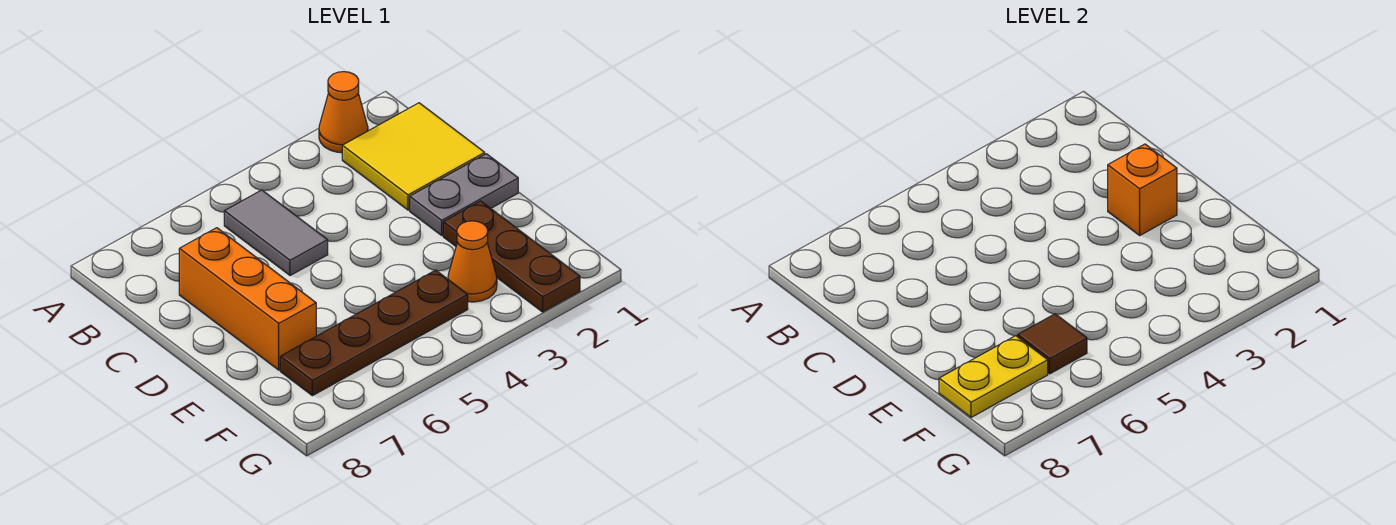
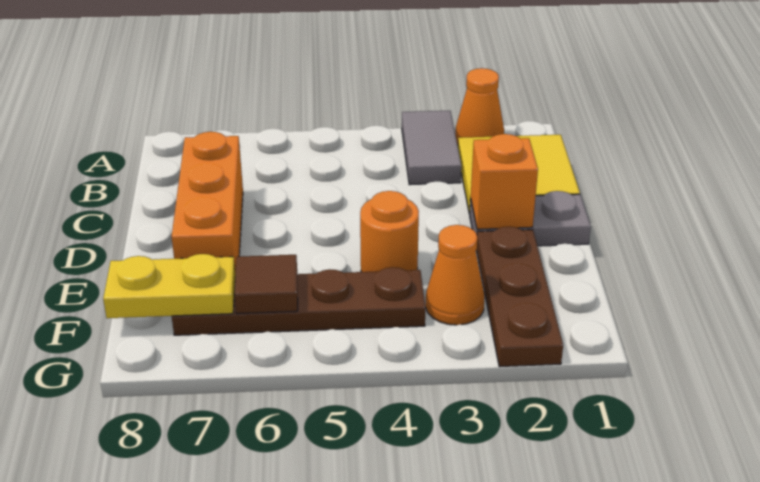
grey tile B5:C5 level 1 -> grey tile A3:B3 level 1
none -> orange round brick E4 level 1

